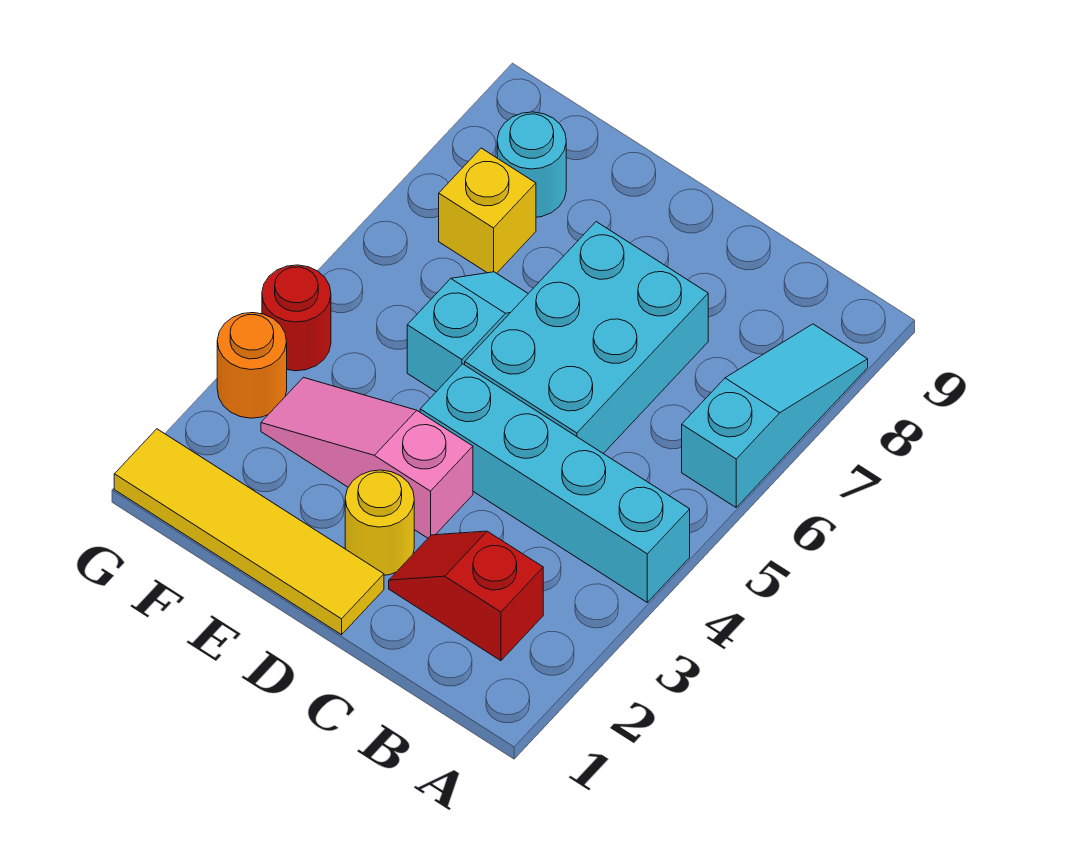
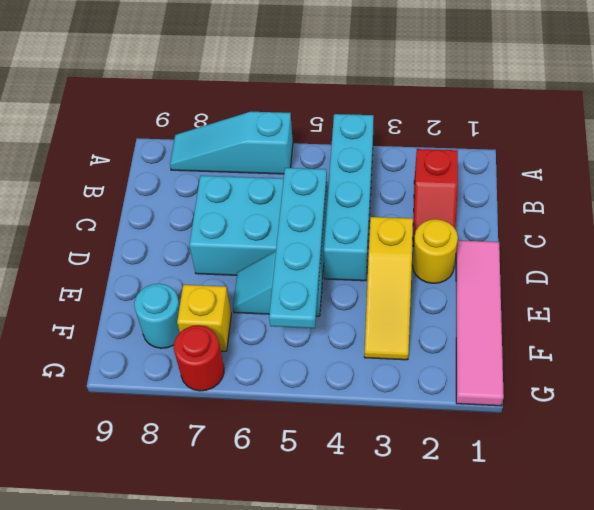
none -> cyan plate C5:F5 level 2
yellow tile D1:G1 level 1 -> pink tile D1:G1 level 1
pink slope D3:F3 level 1 top D -> yellow slope D3:F3 level 1 top D
orange round brick G3 level 1 -> none
red round brick G4 level 1 -> red round brick G7 level 1

